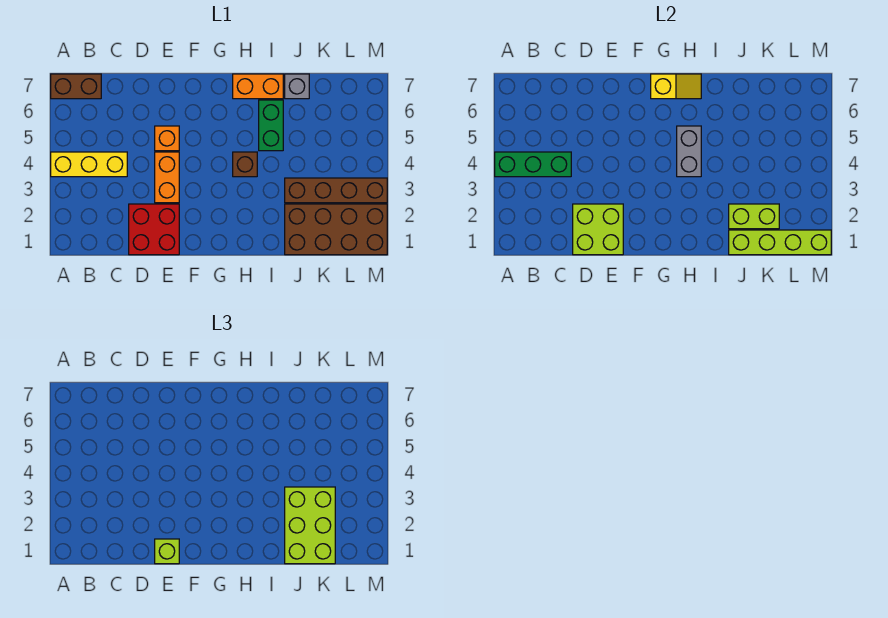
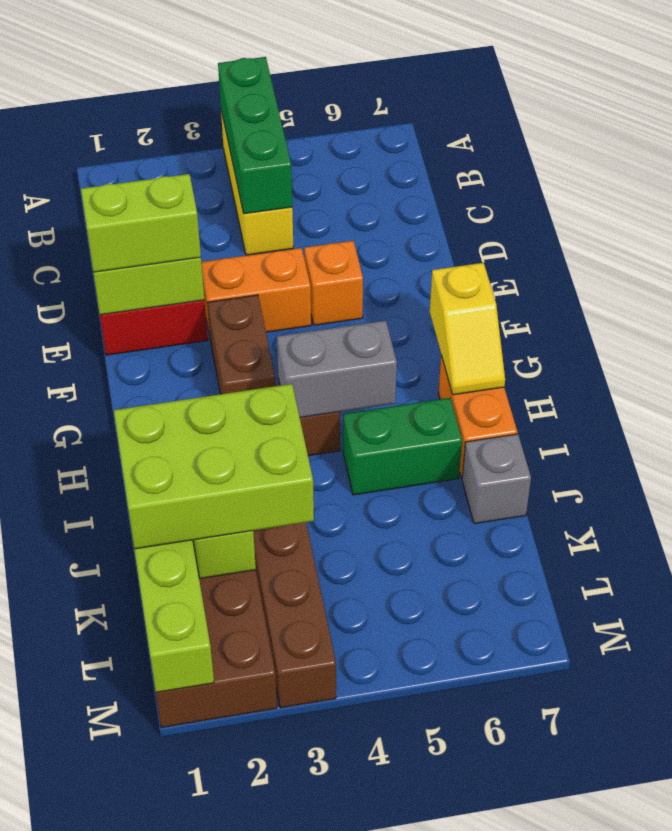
brown brick A7:B7 level 1 -> brown brick F3:G3 level 1
lime brick E1 level 3 -> lime brick E1:E2 level 3

